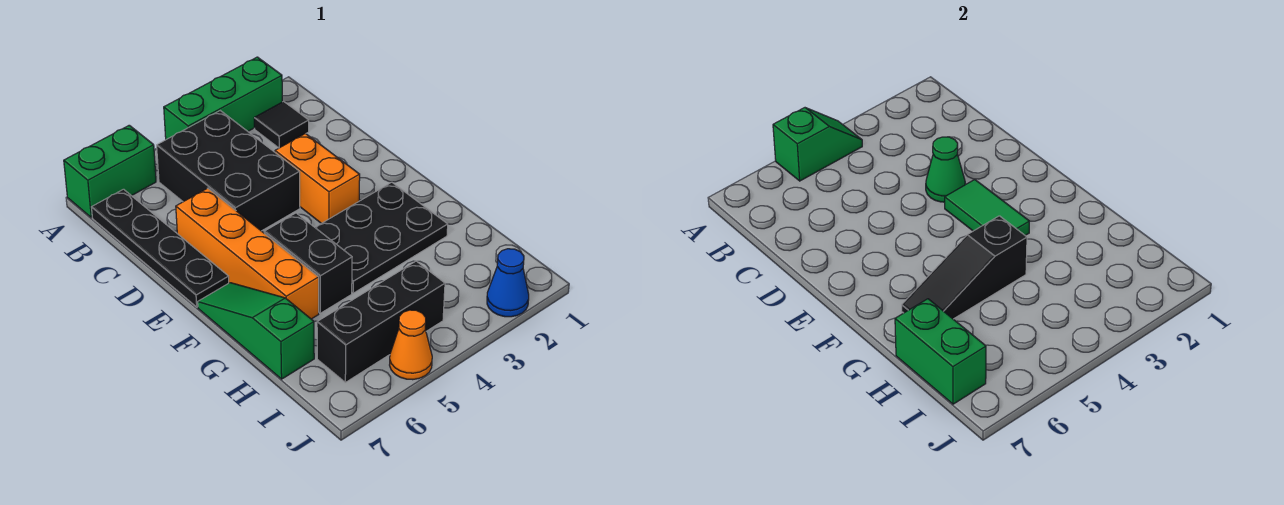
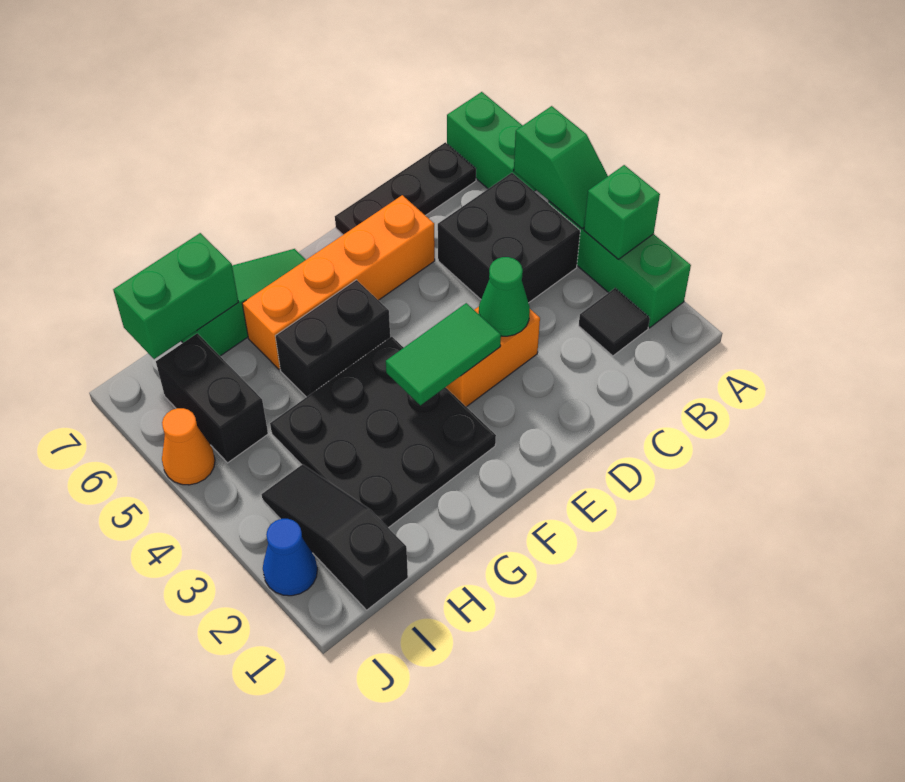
none -> green brick A3 level 2
black brick B4:D5 level 1 -> black brick B4:C5 level 1
black plate B7:E7 level 1 -> black plate B7:D7 level 1
black plate F2:G4 level 1 -> black plate F2:H4 level 1
black slope G4:G6 level 2 top 4 -> black slope I1:I3 level 1 top 1
black brick I4:I6 level 1 -> black brick I5:I6 level 1

